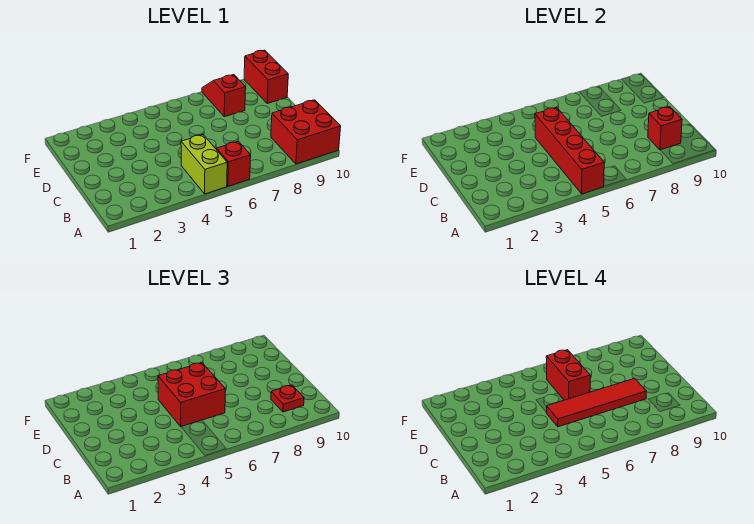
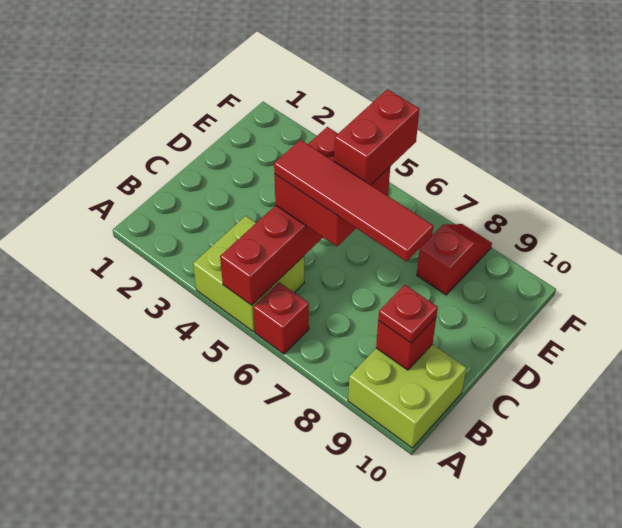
lime brick A5:B5 level 1 -> lime brick A4:B5 level 1
red brick A9:B10 level 1 -> lime brick A9:B10 level 1
red brick E10:F10 level 1 -> none

